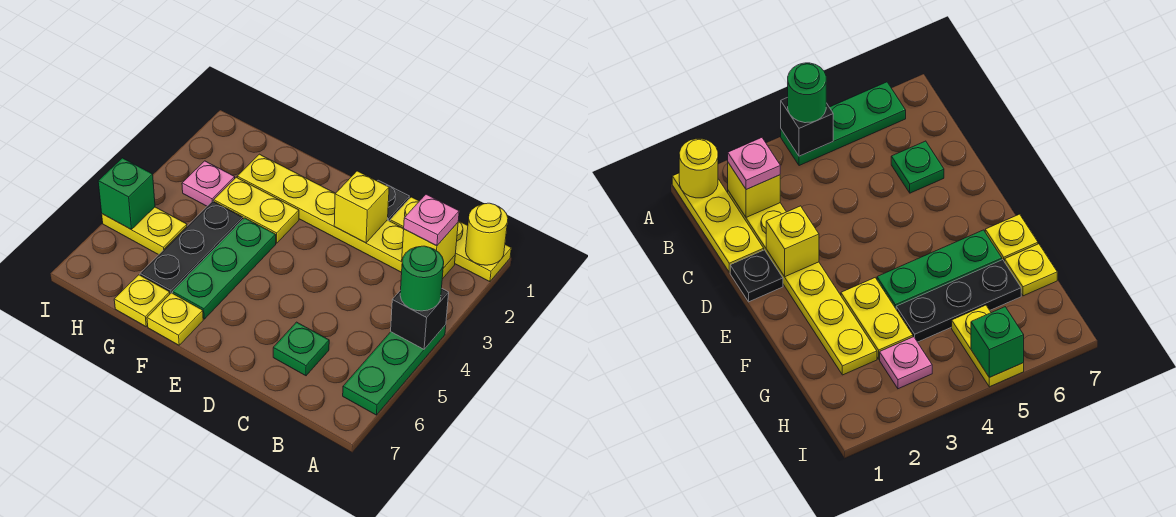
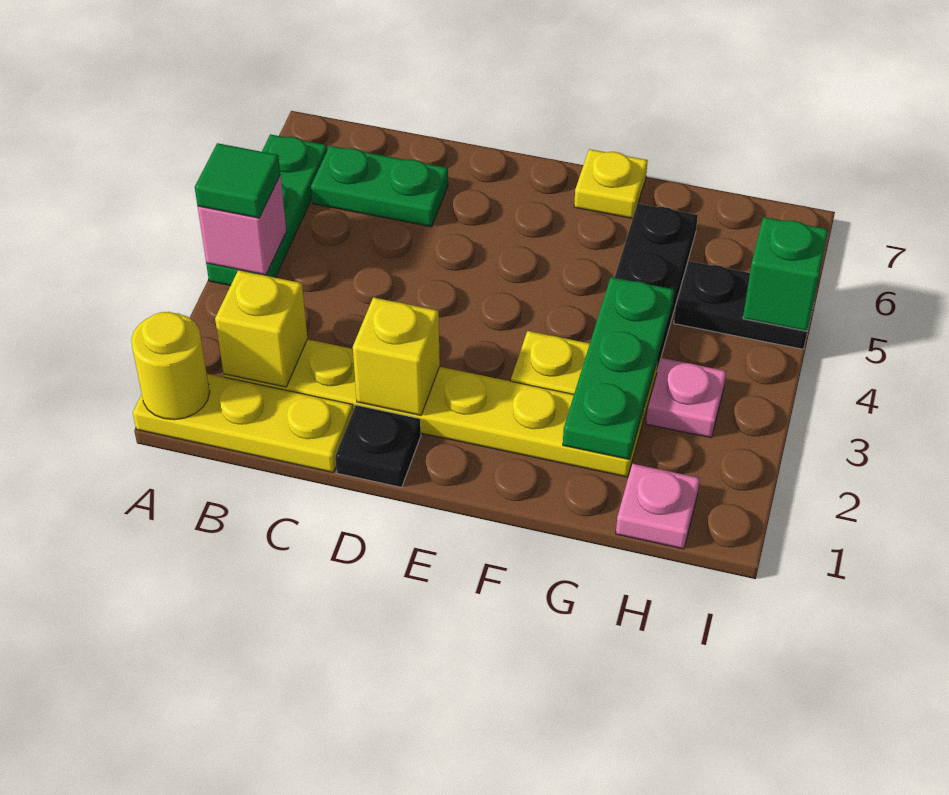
black brick A4 level 2 -> pink brick A4 level 2
green round brick A4 level 3 -> green tile A4 level 3
pink plate B2 level 3 -> pink plate H1 level 1
green plate C6 level 1 -> green plate B6:C6 level 1
green plate F4:F6 level 1 -> green plate G2:G4 level 2
yellow plate G7 level 1 -> none
yellow plate H5:I5 level 1 -> black plate H5:I5 level 1

